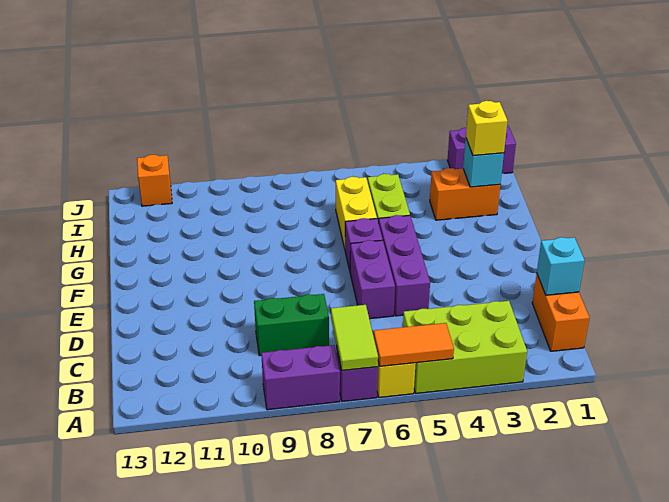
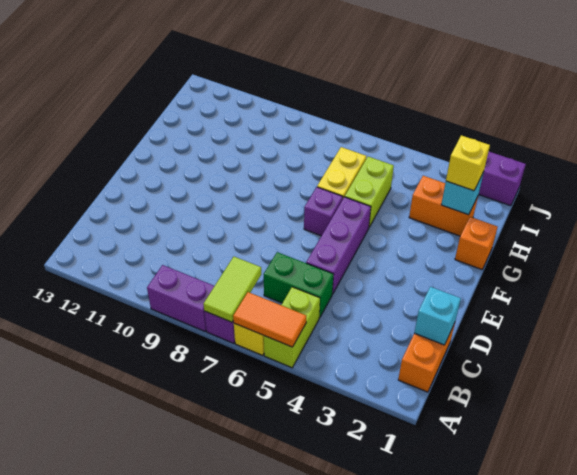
lime brick A3:B5 level 1 -> lime brick A5:B5 level 1
green brick C8:C9 level 1 -> green brick C5:C6 level 1
purple brick D6:E6 level 1 -> none
orange brick J12 level 1 -> orange brick G1 level 1

